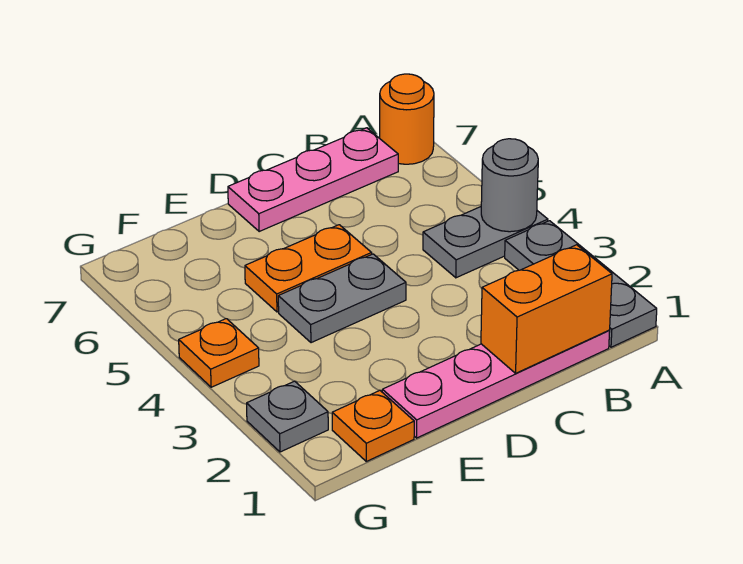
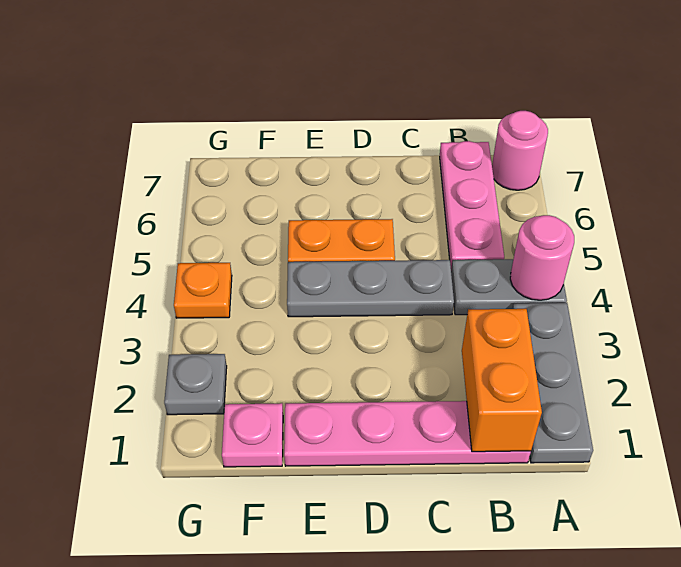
grey round brick A4 level 2 -> pink round brick A4 level 2
orange round brick A7 level 1 -> pink round brick A7 level 1
orange brick B1:C1 level 2 -> orange brick B1:B2 level 2
pink plate B7:D7 level 1 -> pink plate B5:B7 level 1
grey plate D4:E4 level 1 -> grey plate C4:E4 level 1
orange plate F1 level 1 -> pink plate F1 level 1

